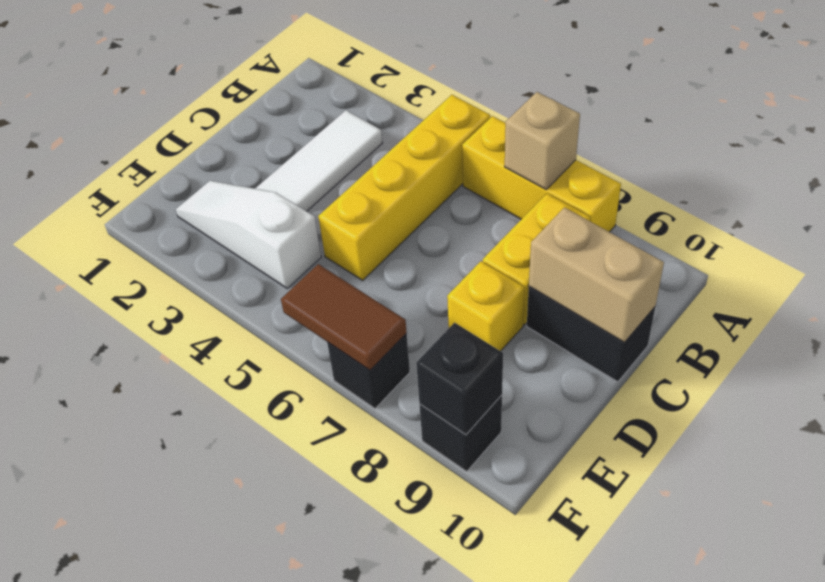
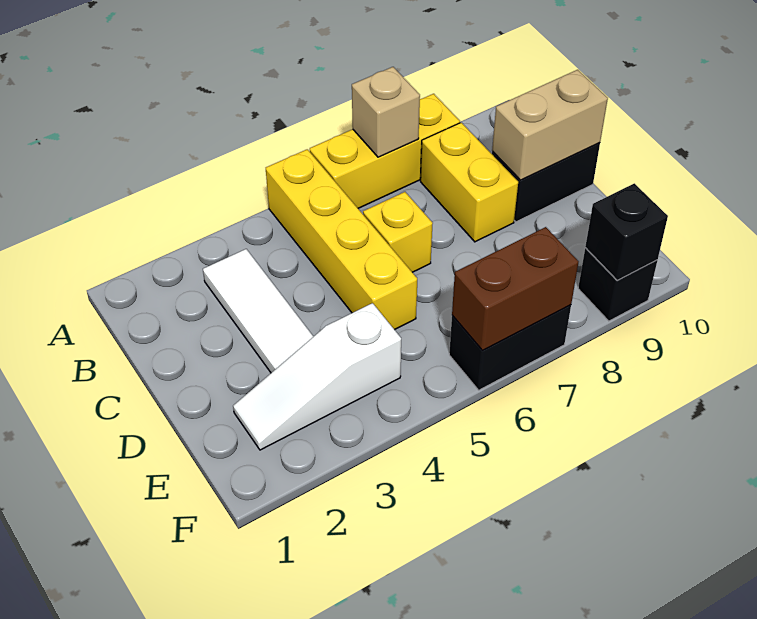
yellow brick D8 level 1 -> yellow brick C6 level 1
brown tile F6:F7 level 2 -> brown brick F6:F7 level 2
black brick F7 level 1 -> black brick F6:F7 level 1

